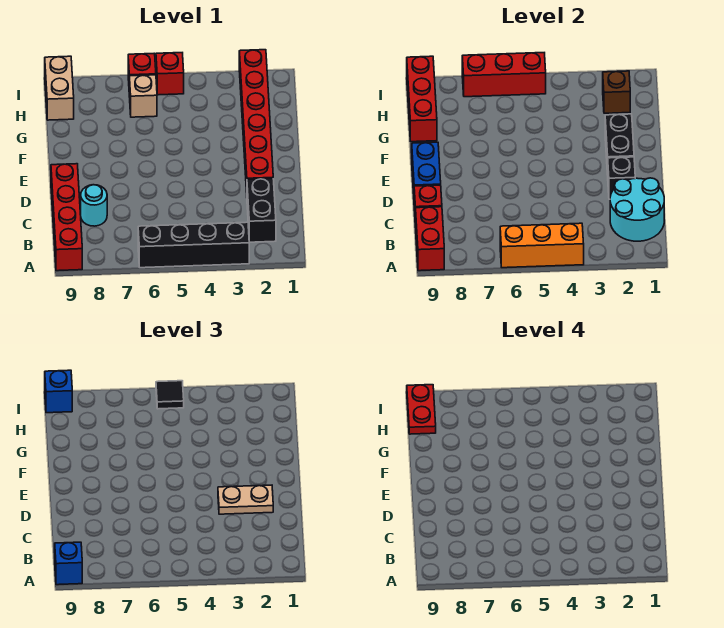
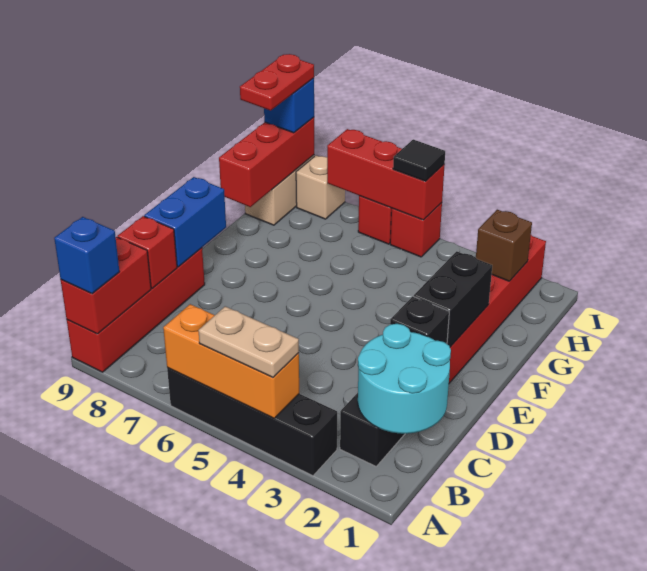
cyan round brick C8 level 1 -> none
tan plate D2:D3 level 3 -> tan plate A4:A5 level 3
tan brick H6 level 1 -> tan brick I8 level 1

